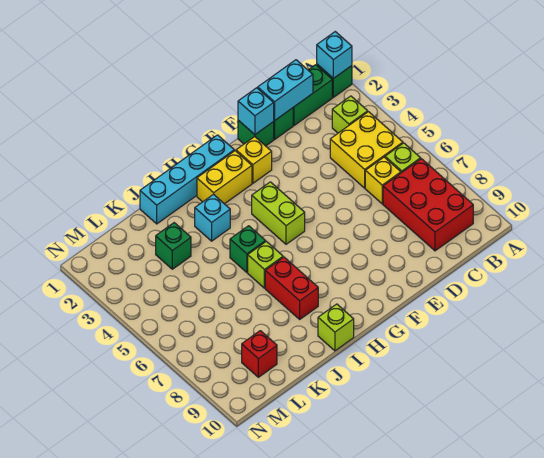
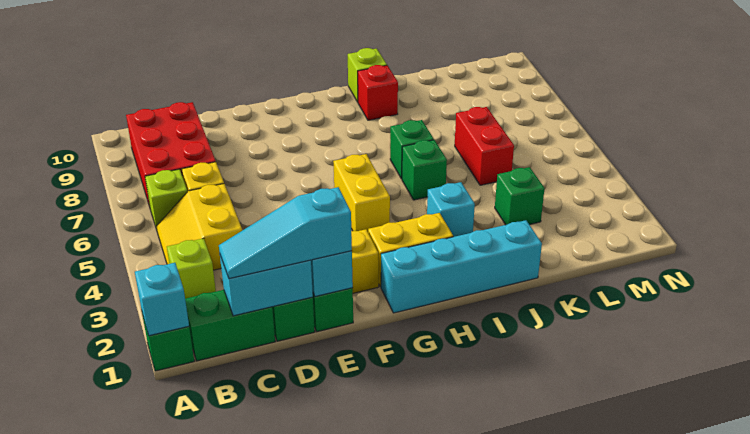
yellow brick B4:C5 level 1 -> yellow slope B4:C5 level 1 top C
none -> cyan slope C1:E1 level 3 top E
lime brick G4:G5 level 1 -> yellow brick G4:G5 level 1
lime brick I6 level 1 -> green brick I6 level 1
red brick I7:I8 level 1 -> red brick K5:K6 level 1
red brick L9 level 1 -> red brick I9 level 1

